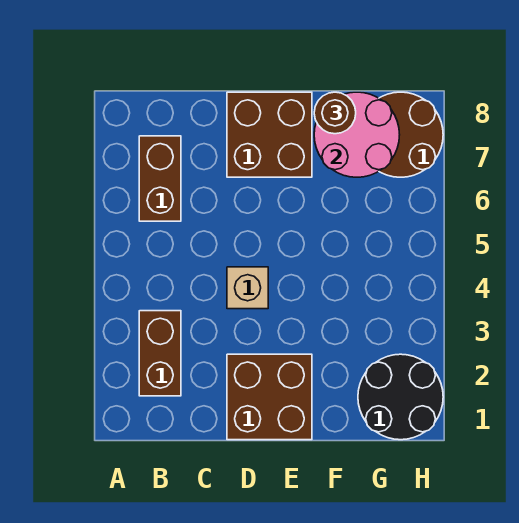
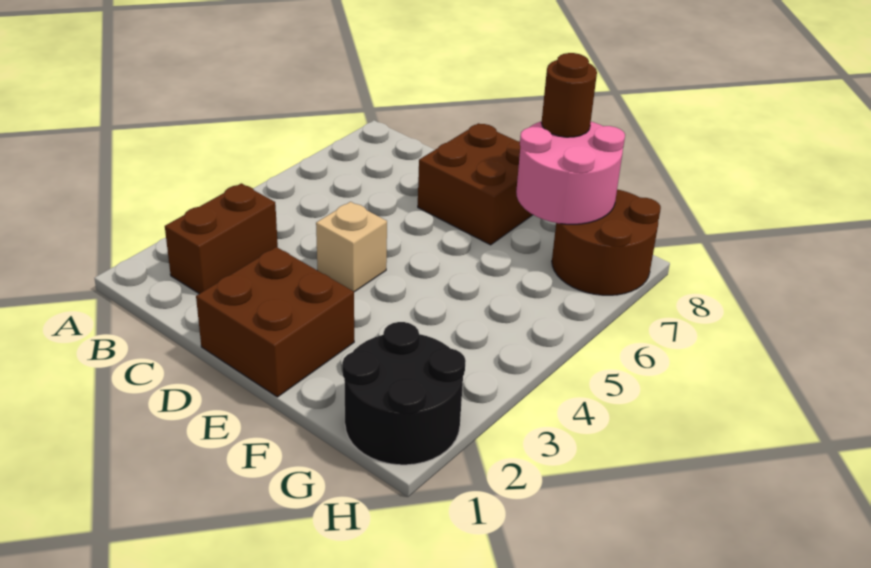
brown brick B6:B7 level 1 -> none

